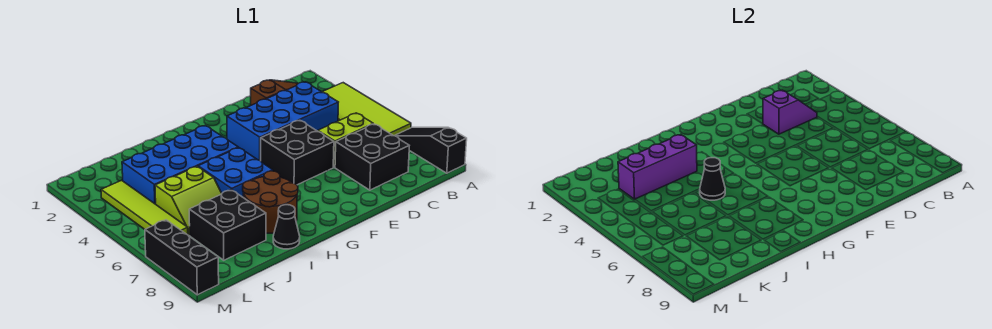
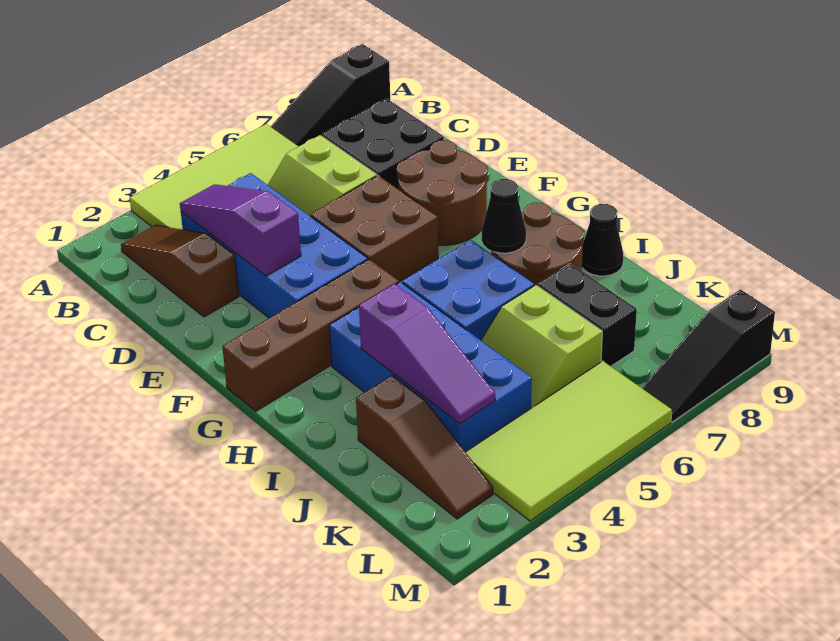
purple slope C3:D3 level 2 top D -> purple slope C3:E3 level 2 top E
black brick E5:F6 level 1 -> brown brick E5:F6 level 1
none -> brown round brick E7:F8 level 1
none -> brown brick G1:G4 level 1
purple brick I3:K3 level 2 -> purple slope I3:K3 level 2 top I
black cone I5 level 2 -> black cone H7 level 2
none -> brown slope J2:L2 level 1 top J
lime slope J5:K6 level 1 top 5 -> lime slope J5:K6 level 1 top 6
black brick J7:K8 level 1 -> black brick J7:K7 level 1
lime tile L3:L6 level 1 -> lime tile L3:M6 level 1
black brick M7:M9 level 1 -> black slope M7:M9 level 1 top 9

